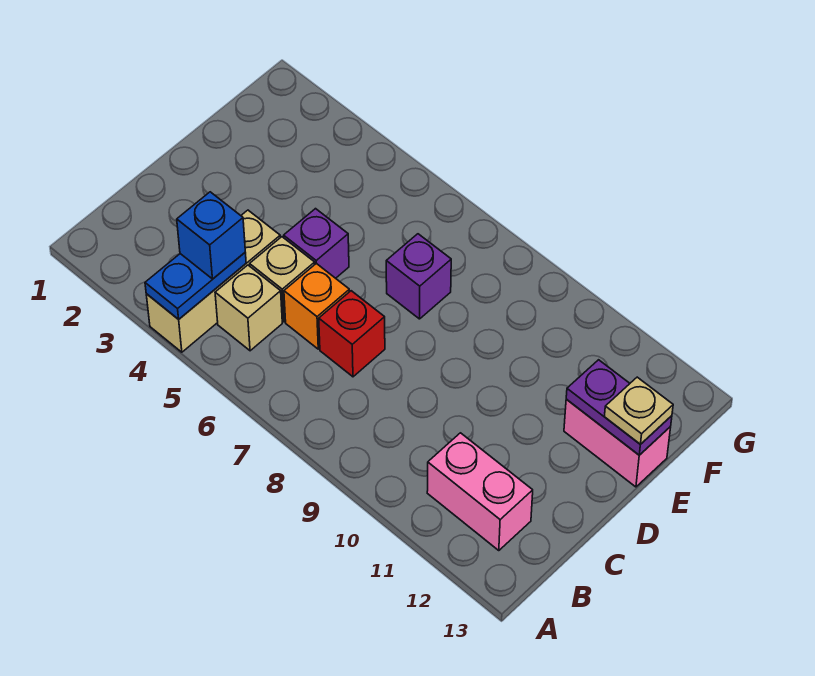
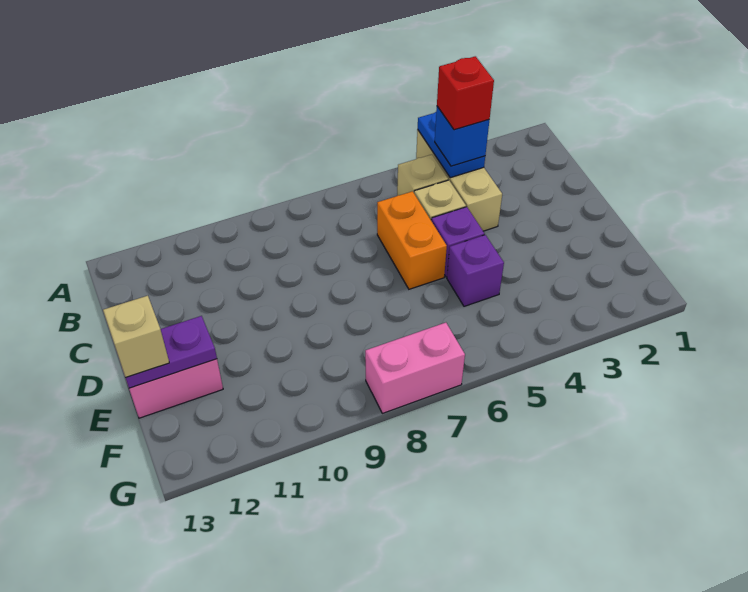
pink brick B11:B12 level 1 -> pink brick G7:G8 level 1
orange brick C6 level 1 -> orange brick C6:D6 level 1
red brick C7 level 1 -> red brick B4 level 4
purple brick E7 level 1 -> purple brick E5 level 1
tan plate E13 level 3 -> tan brick E13 level 3

